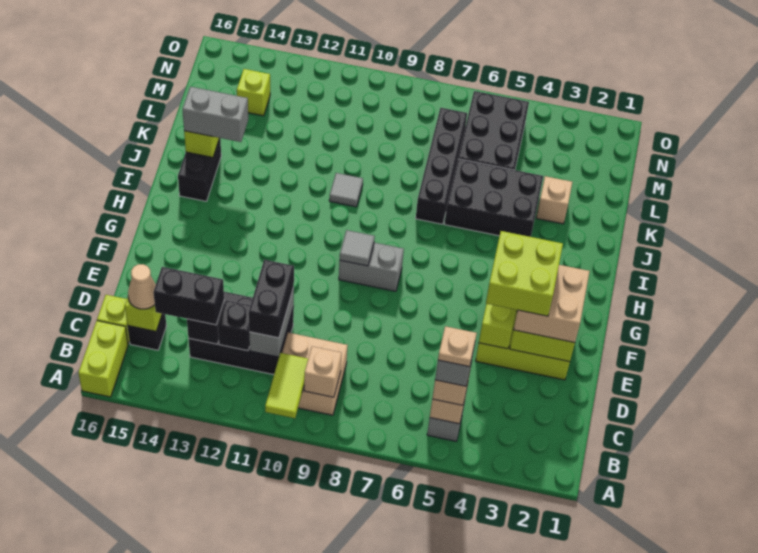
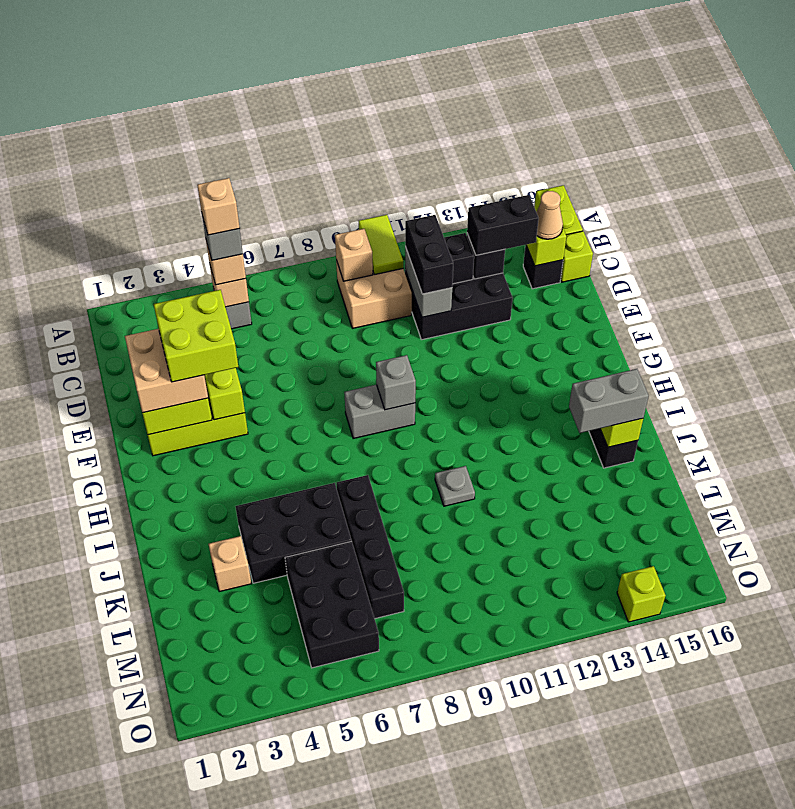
tan plate B5 level 5 -> tan brick B5 level 5
grey tile G9 level 2 -> grey brick G9 level 2
grey tile J10 level 1 -> grey plate J10 level 1
lime brick M14 level 1 -> lime brick O14 level 1

